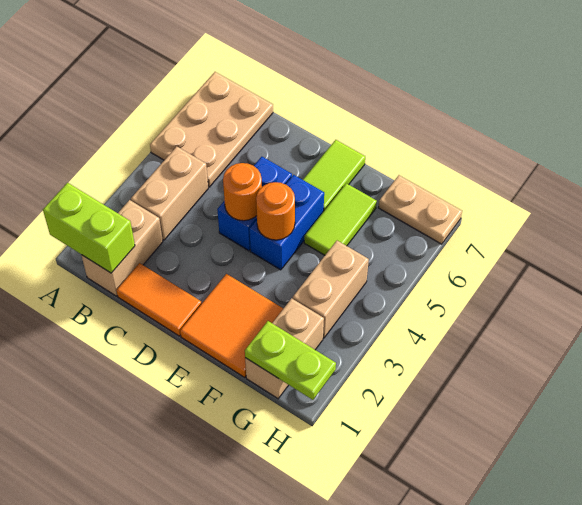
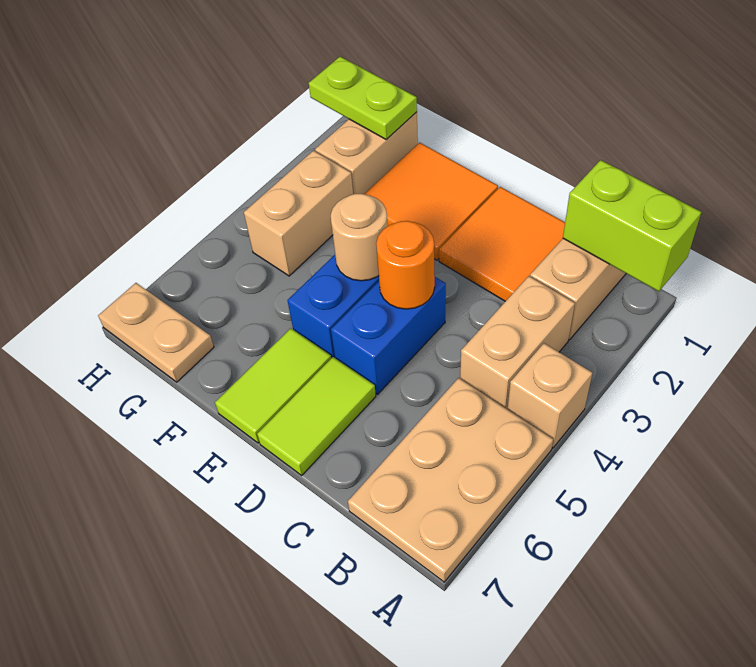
none -> tan brick A4 level 1
orange tile C1:D1 level 1 -> orange tile C1:D2 level 1
orange round brick E4 level 2 -> tan round brick E4 level 2
lime tile F5:F6 level 1 -> lime tile D6:D7 level 1

